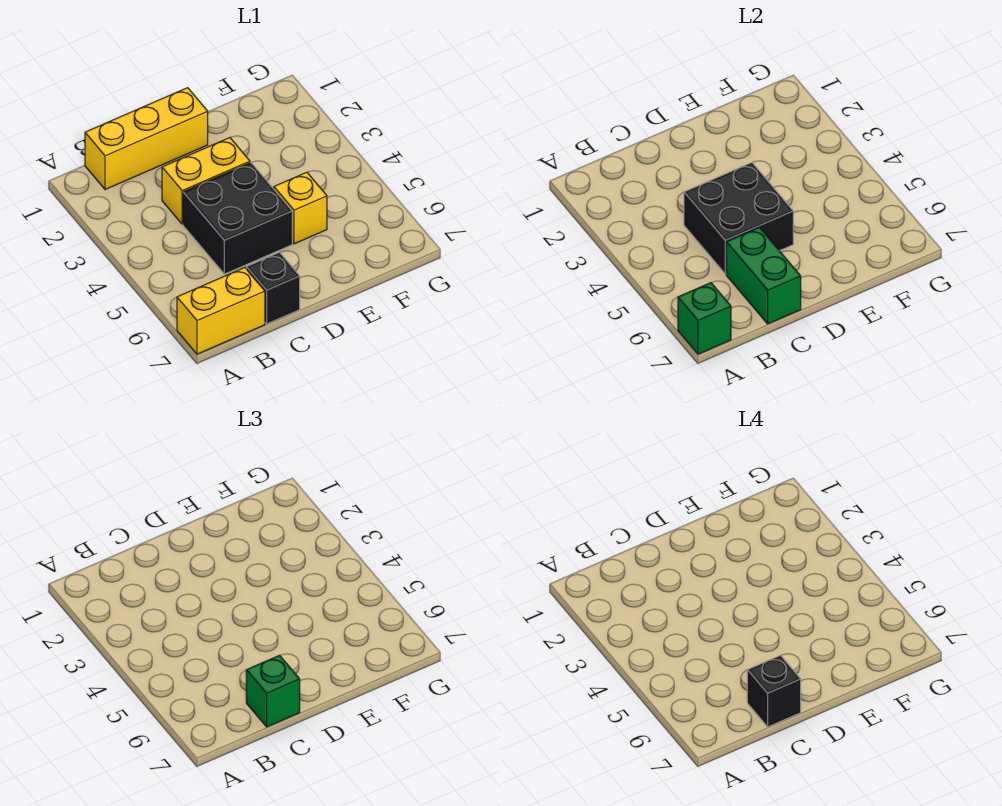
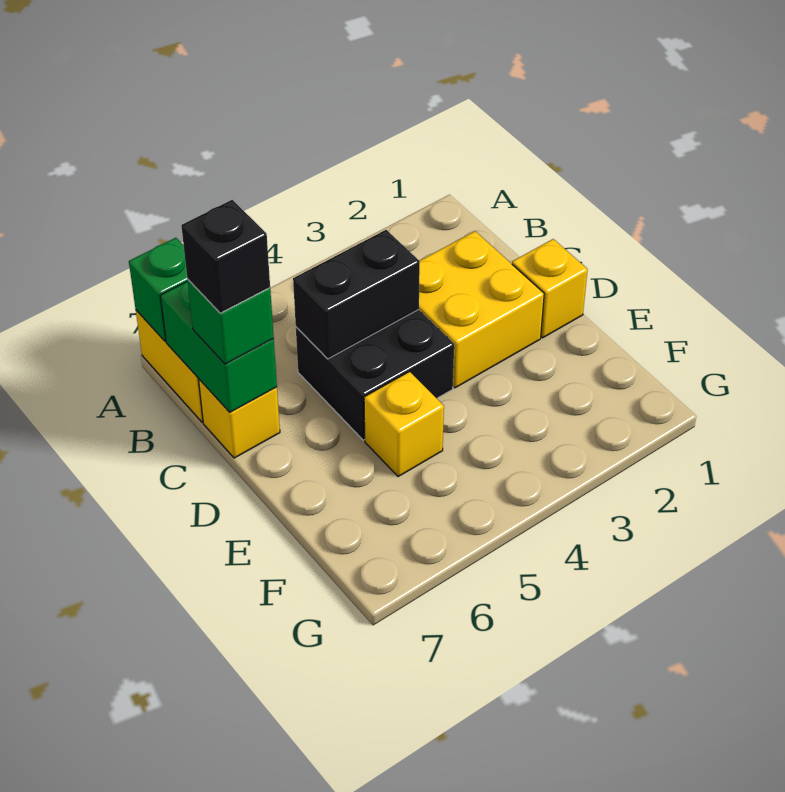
yellow brick B1:D1 level 1 -> yellow brick D1 level 1
yellow brick C3:D3 level 1 -> yellow brick C2:D3 level 1
black brick C4:D5 level 2 -> black brick C4:C5 level 2
green brick C6:C7 level 2 -> green brick B7:C7 level 2
black brick C7 level 1 -> yellow brick C7 level 1

